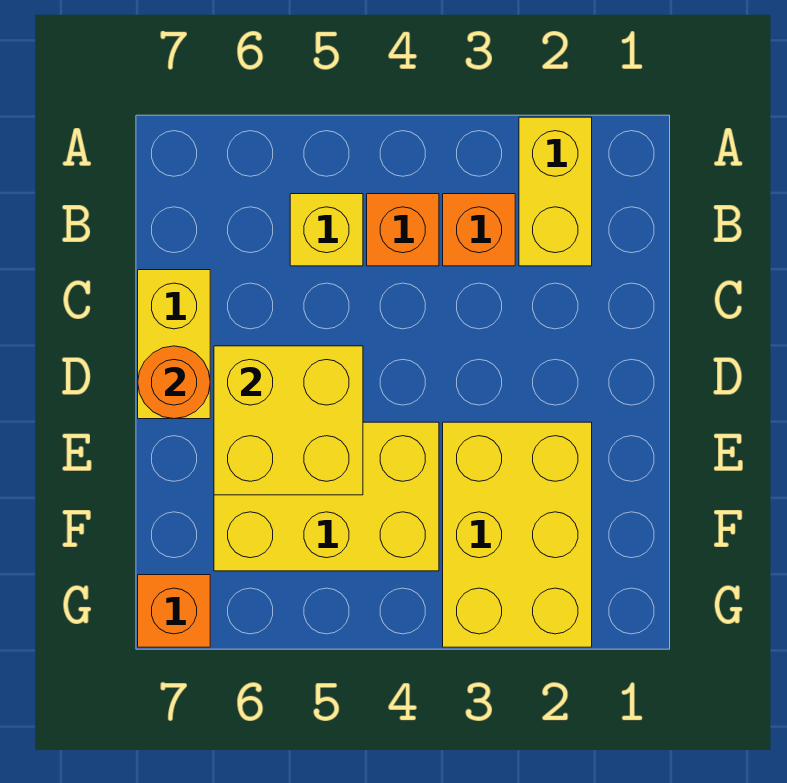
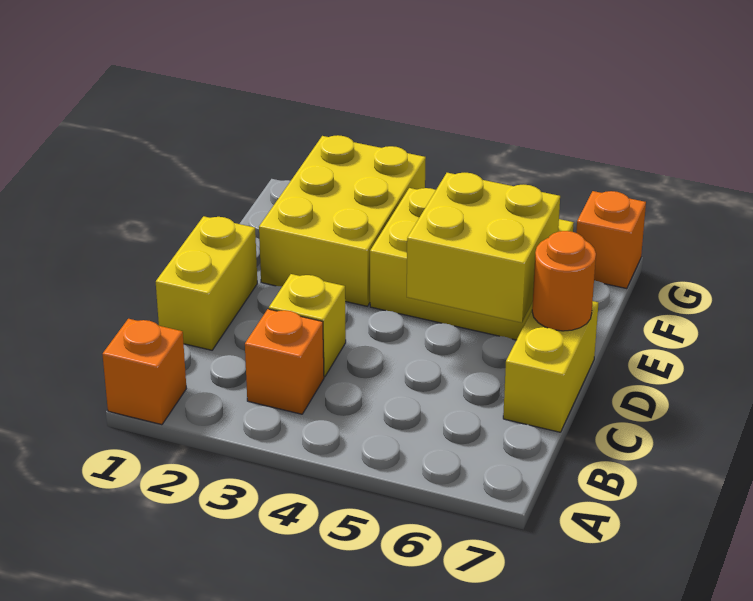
yellow brick A2:B2 level 1 -> yellow brick C1:D1 level 1
orange brick B4 level 1 -> orange brick A1 level 1
yellow brick B5 level 1 -> yellow brick C3 level 1

